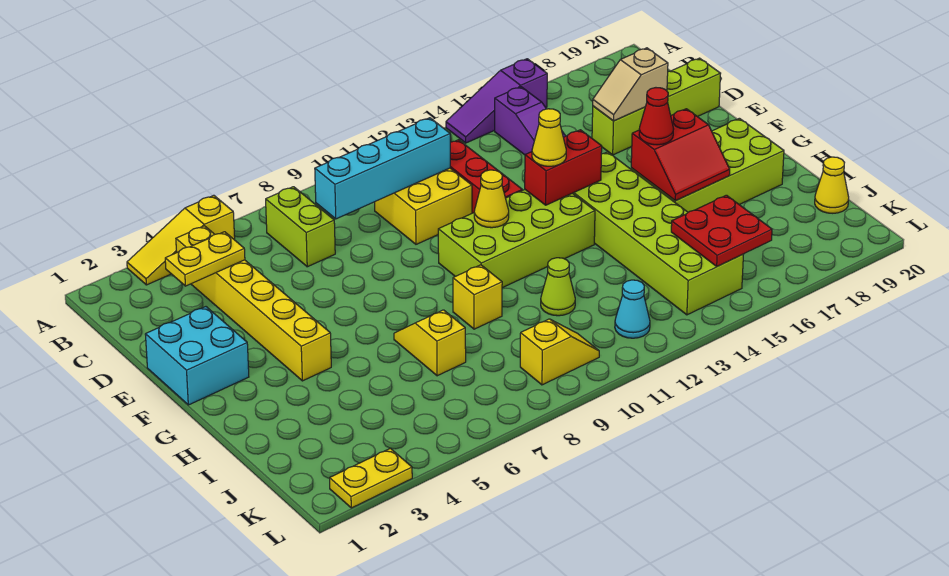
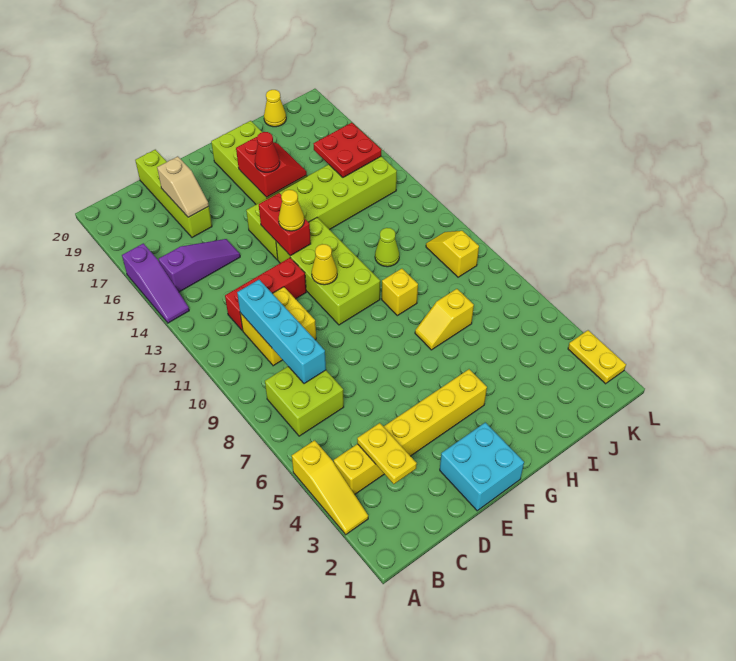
lime brick B7:C7 level 1 -> lime brick B7:C8 level 1
cyan cone K12 level 1 -> none

